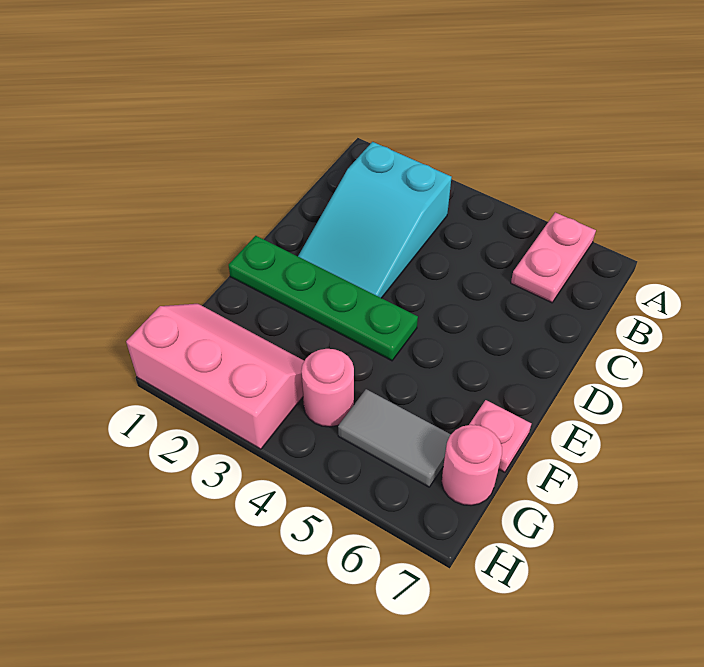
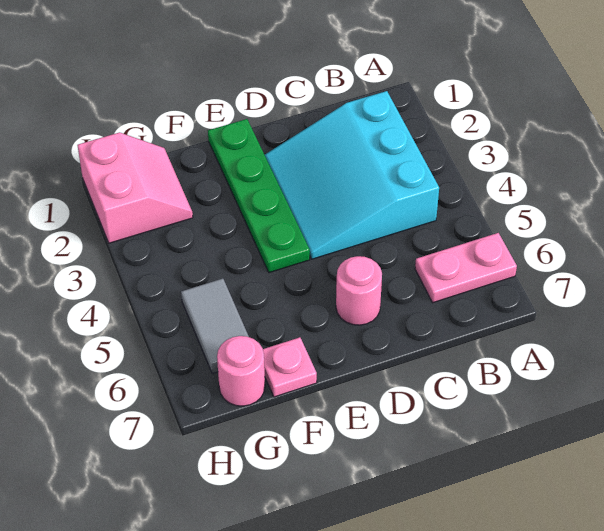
cyan slope B2:D3 level 1 top B -> cyan slope B2:D4 level 1 top B
pink slope G1:H3 level 1 top H -> pink slope G1:H2 level 1 top H
pink round brick G4 level 1 -> pink round brick D6 level 1

